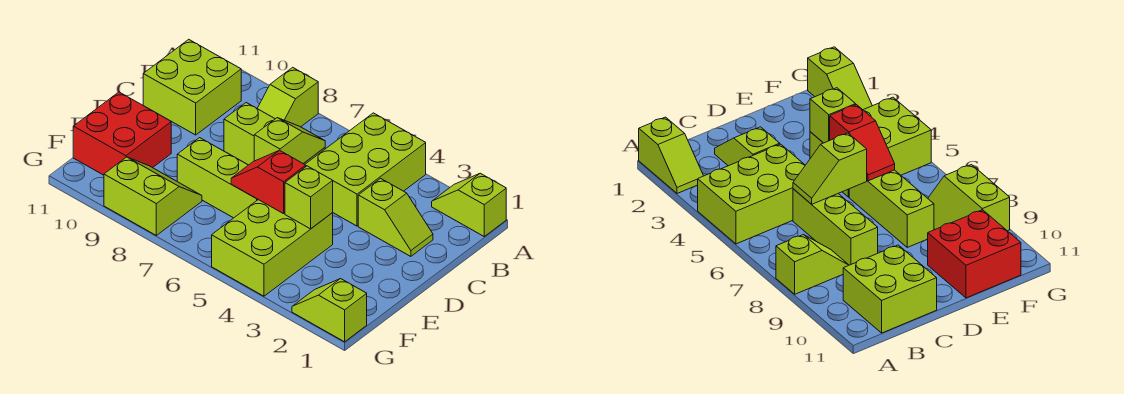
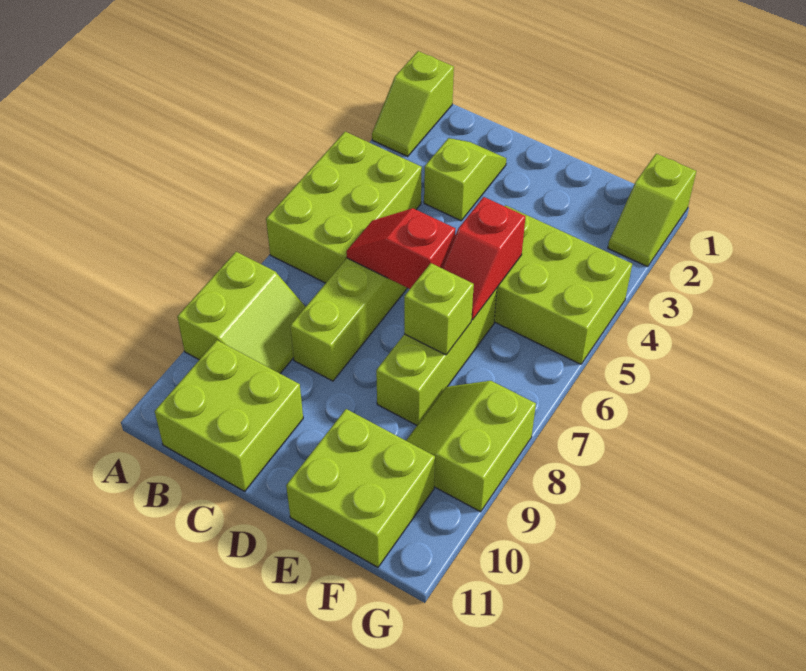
lime brick A4:C5 level 1 -> lime brick A4:B6 level 1
lime slope A8:B8 level 1 top A -> lime slope A8:B9 level 1 top A
lime slope C6:D6 level 2 top D -> red slope C6:D6 level 2 top D
lime brick E4 level 2 -> lime brick E7 level 2
red brick E10:F11 level 1 -> lime brick E10:F11 level 1

